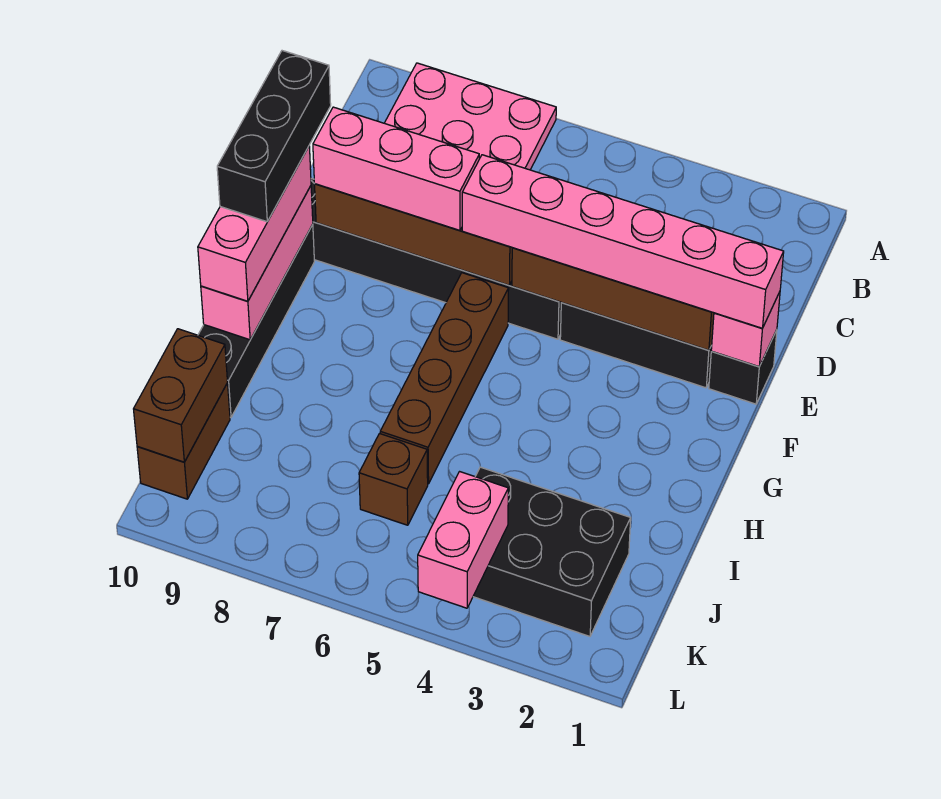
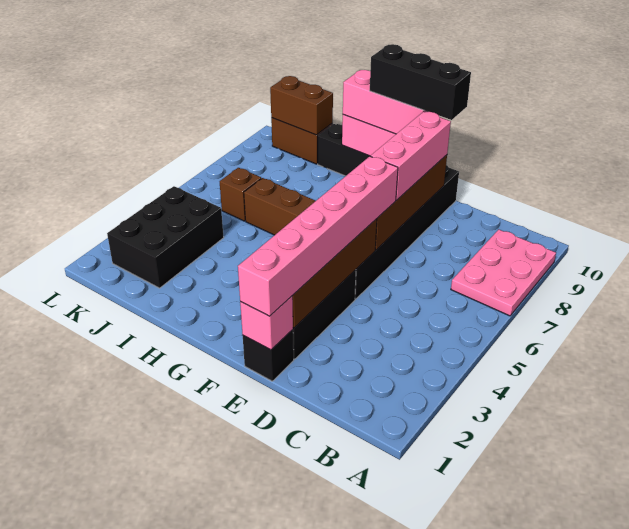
pink brick K4:L4 level 2 -> none

